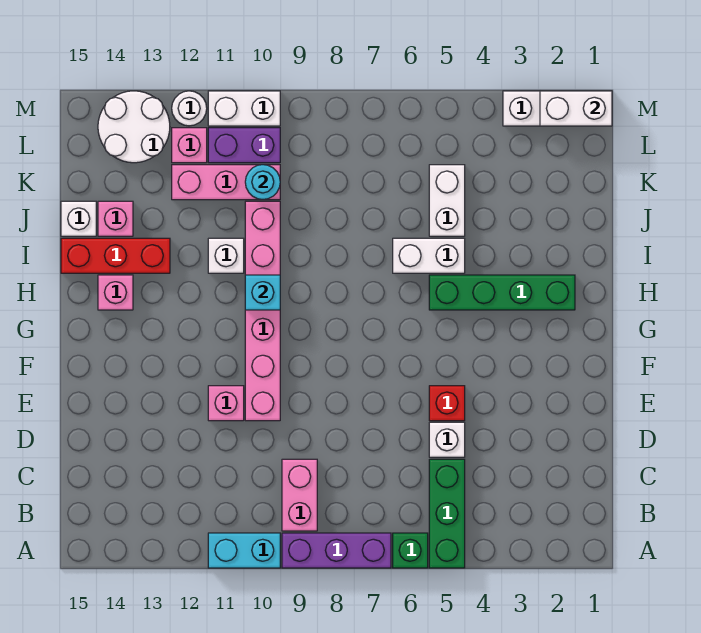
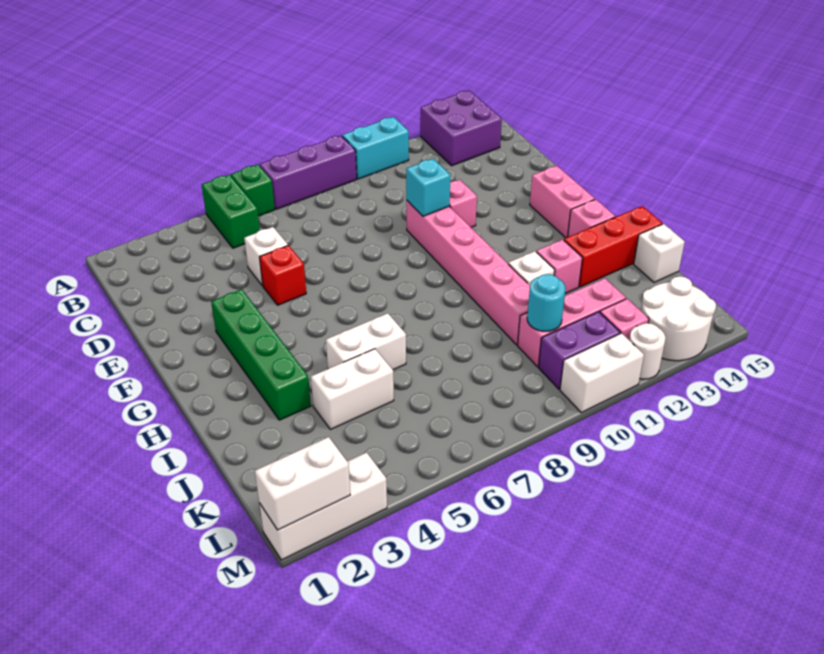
green brick A5:C5 level 1 -> green brick A5:B5 level 1
none -> purple brick A13:B14 level 1
pink brick B9:C9 level 1 -> pink brick F14:G14 level 1
green brick H2:H5 level 1 -> green brick F3:I3 level 1
cyan brick H10 level 2 -> cyan brick E10 level 2
white brick J5:K5 level 1 -> white brick J4:J5 level 1
pink brick J14 level 1 -> pink brick I12 level 1

